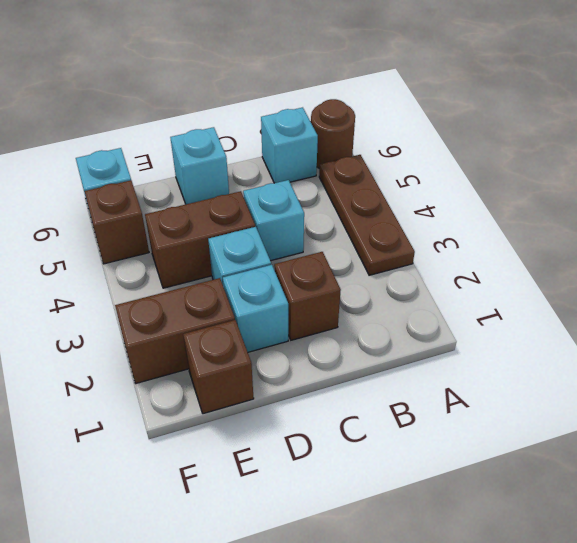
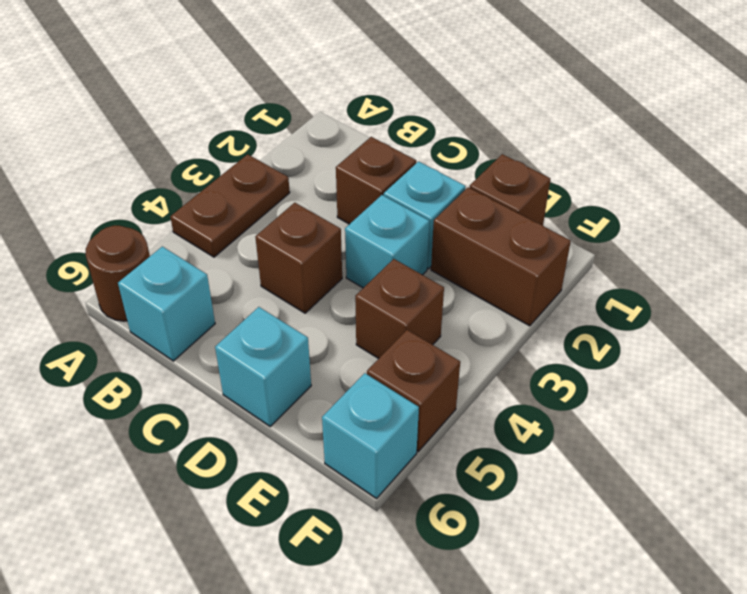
brown plate A3:A5 level 1 -> brown plate A3:A4 level 1
cyan brick C4 level 1 -> brown brick C4 level 1
brown brick D4:E4 level 1 -> brown brick E4 level 1

